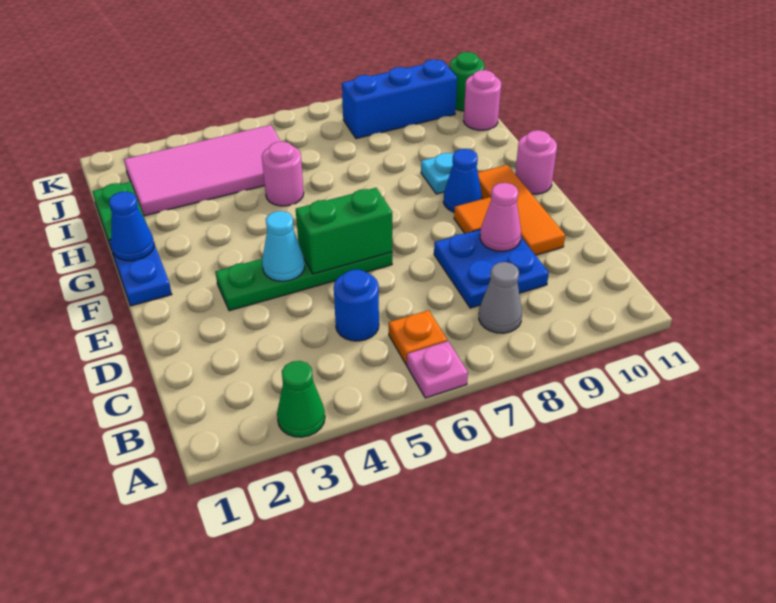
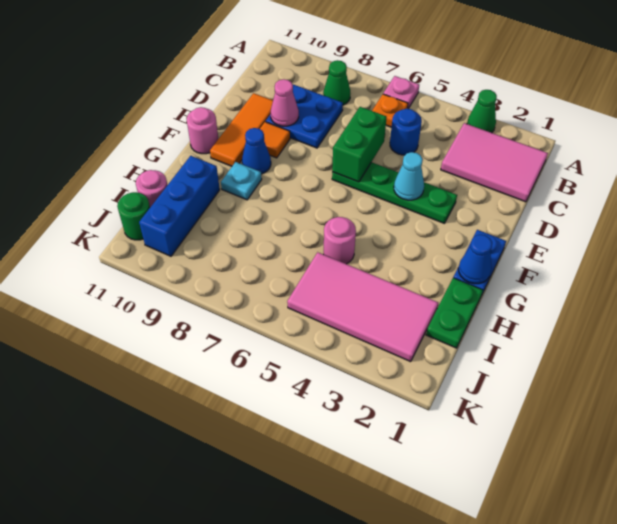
none -> pink tile B1:C3 level 1
grey cone B8 level 1 -> green cone B8 level 1
green brick E5:E6 level 2 -> green brick D6:E6 level 2
blue brick J8:J10 level 1 -> blue brick H10:J10 level 1

